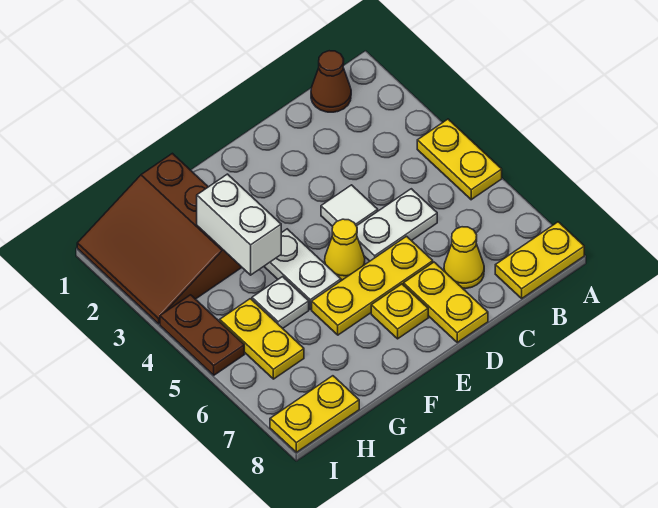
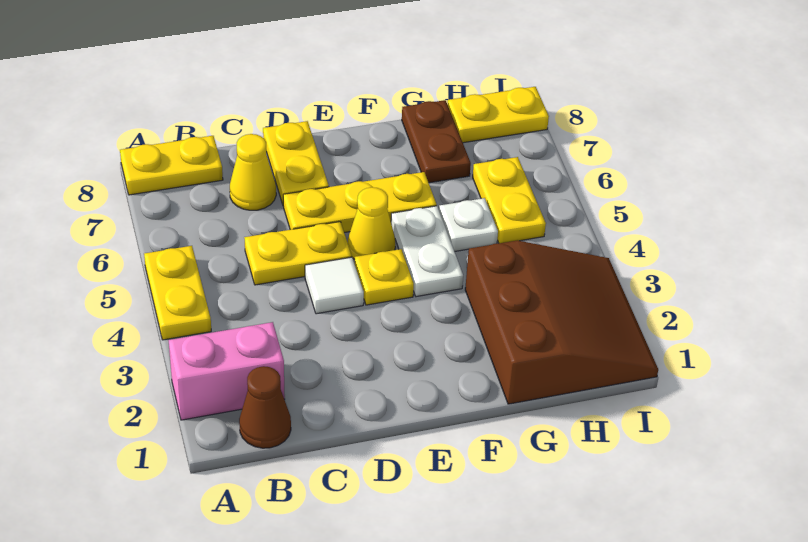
none -> pink brick A2:B2 level 1
white plate C5:D5 level 1 -> yellow plate C5:D5 level 1
yellow plate E7 level 1 -> yellow plate E4 level 1
white brick G3:G4 level 2 -> none
brown plate I4:I5 level 1 -> brown plate G7:G8 level 1

